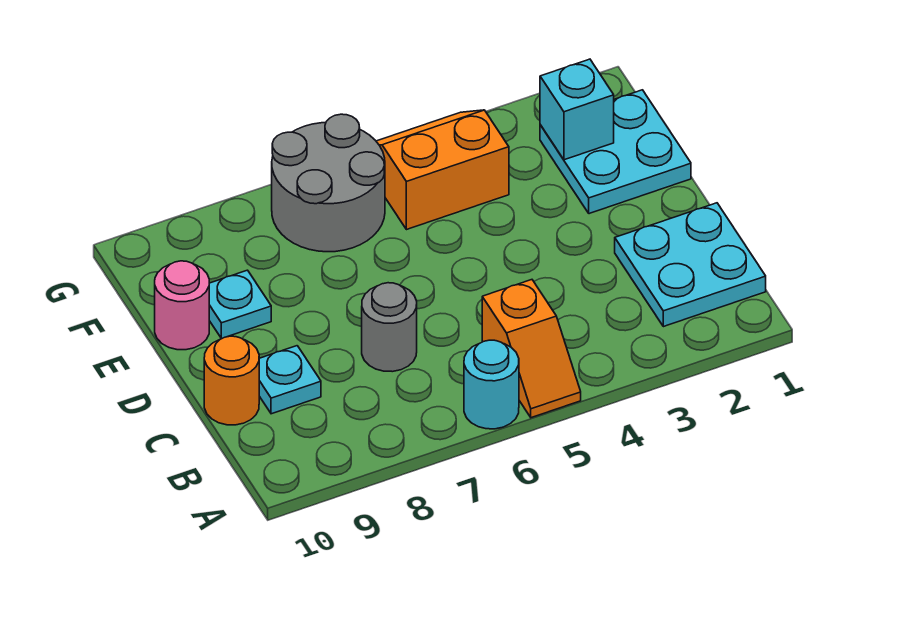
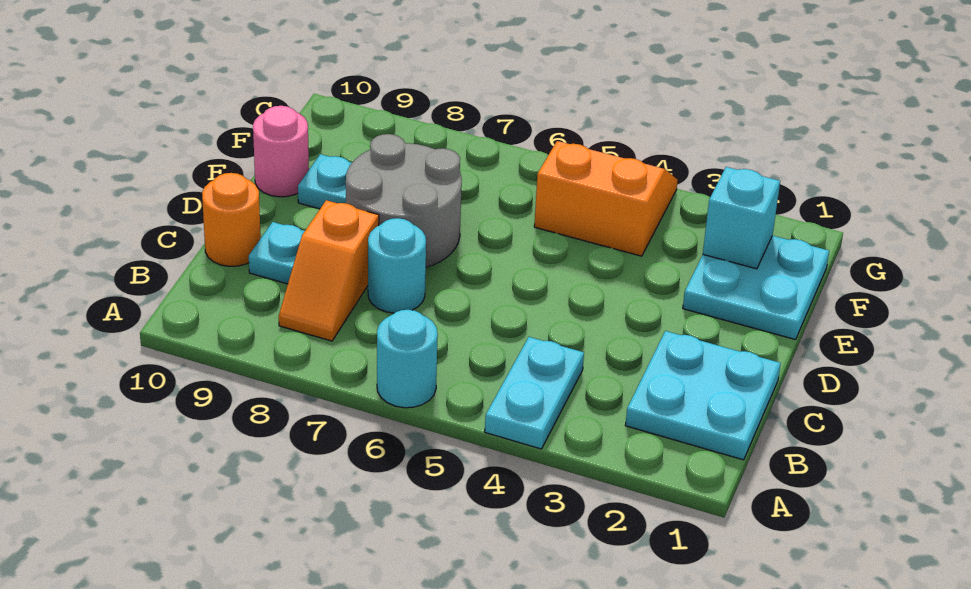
none -> cyan plate A4:B4 level 1
orange slope A5:B5 level 1 top B -> orange slope B8:C8 level 1 top C
grey round brick C7 level 1 -> cyan round brick C7 level 1
grey round brick F6:G7 level 1 -> grey round brick D7:E8 level 1

